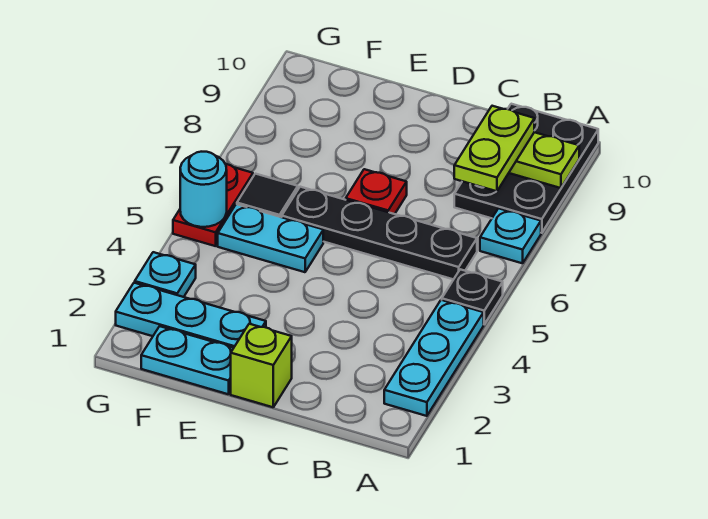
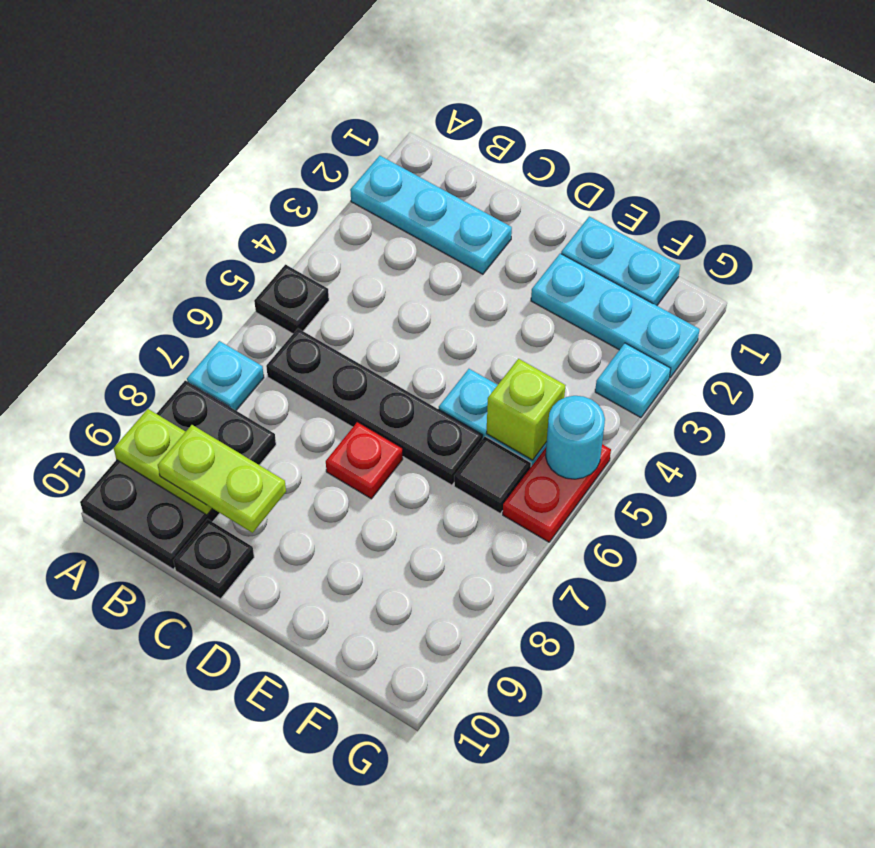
cyan plate A2:A4 level 1 -> cyan plate A2:C2 level 1
lime plate B8:B9 level 3 -> lime plate B9:C9 level 3
none -> black plate C10 level 1
lime brick D1 level 1 -> lime brick F5 level 2

